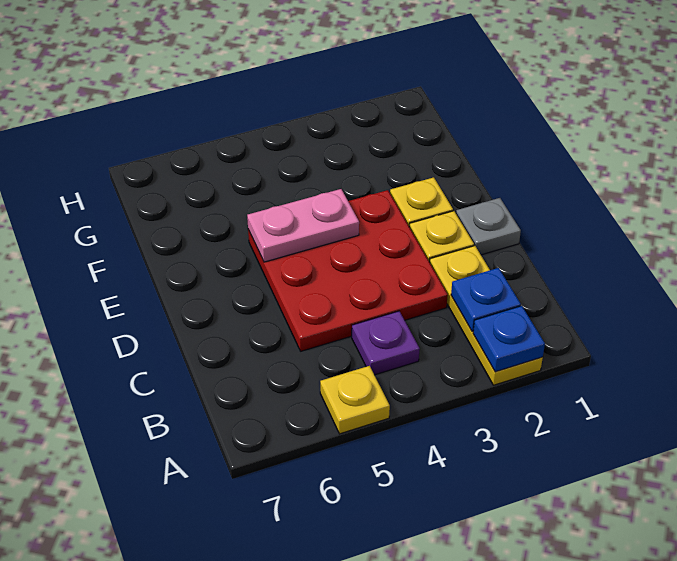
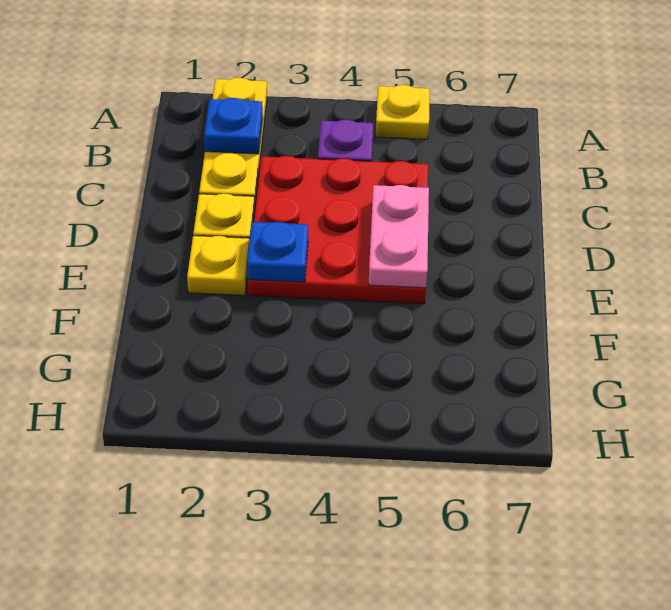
blue plate A2 level 2 -> blue plate E3 level 2
grey plate D1 level 1 -> none
pink plate E4:E5 level 2 -> pink plate D5:E5 level 2

